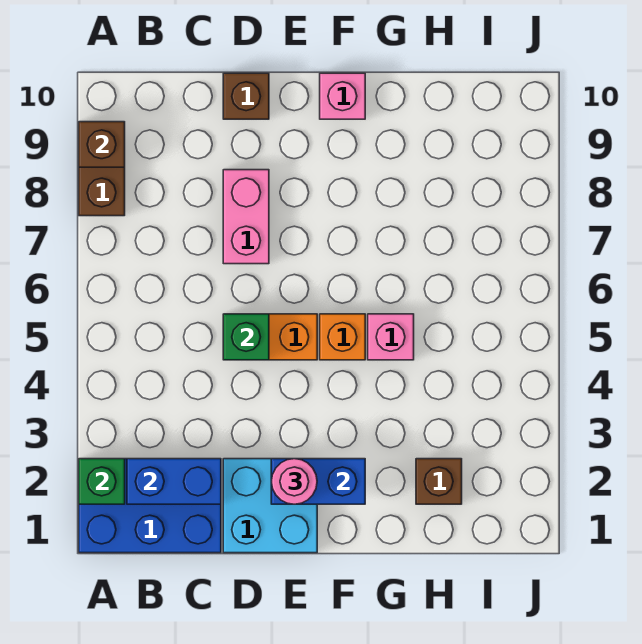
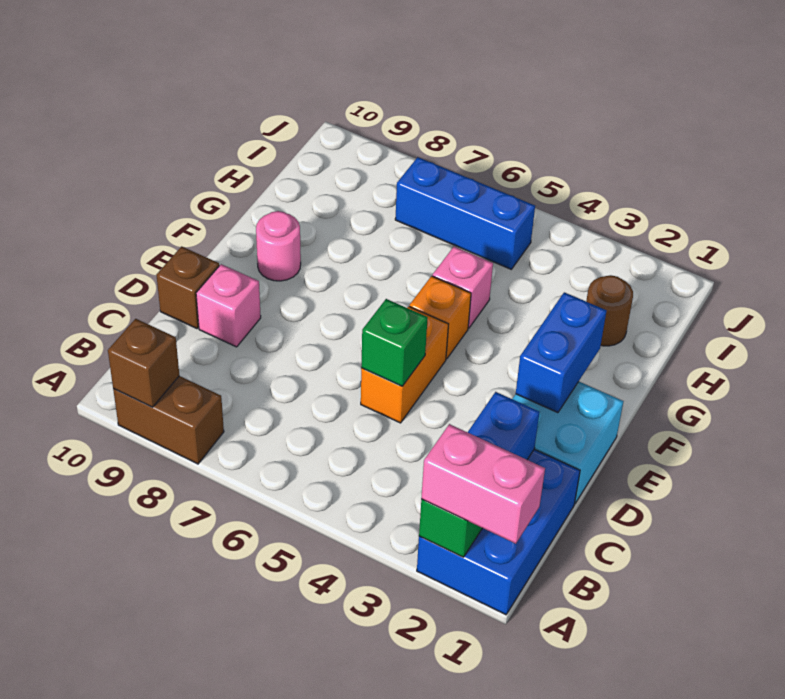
pink brick D7:D8 level 1 -> pink brick A1:A2 level 3
pink round brick E2 level 3 -> pink round brick F9 level 1
pink brick F10 level 1 -> pink brick D9 level 1
brown brick H2 level 1 -> brown round brick H2 level 1
none -> blue brick I5:I7 level 1

